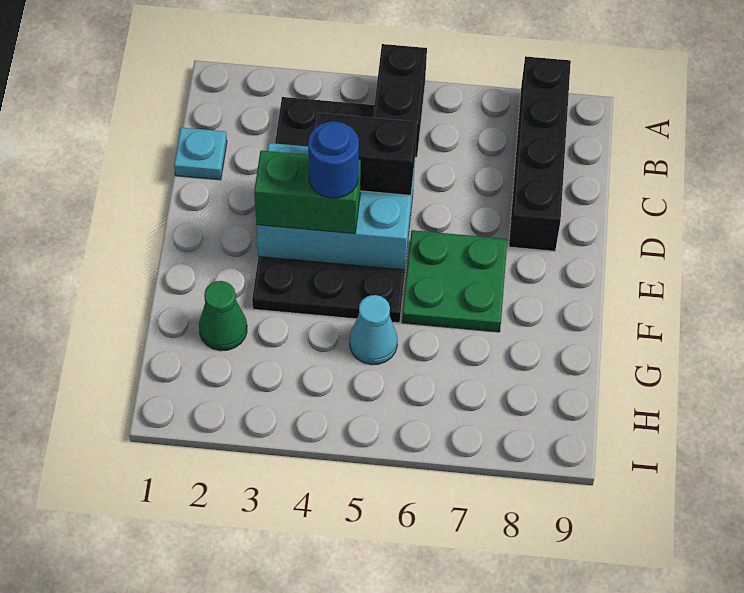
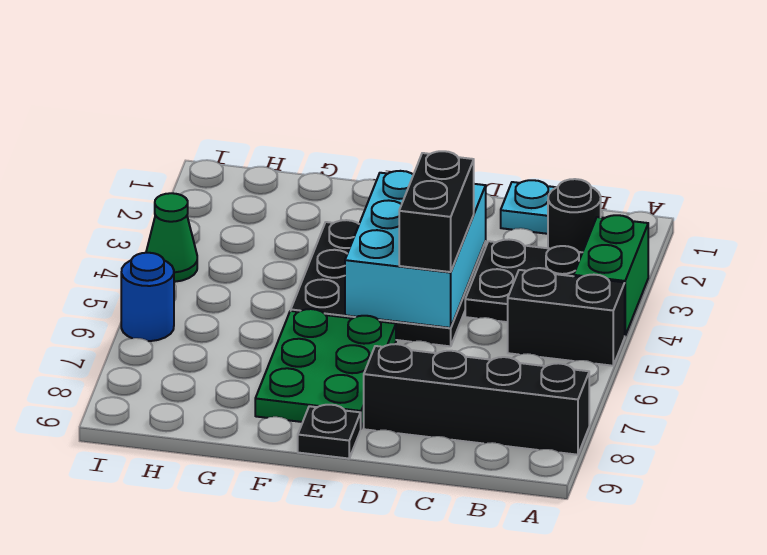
none -> black round brick B2 level 1
green brick E3:E4 level 3 -> green brick A3:A4 level 1
blue round brick E4 level 4 -> blue round brick I6 level 1
green plate E6:F7 level 1 -> green plate E6:F8 level 1
none -> black plate E9 level 1
green cone G2 level 1 -> green cone I4 level 1
cyan cone G5 level 1 -> none

